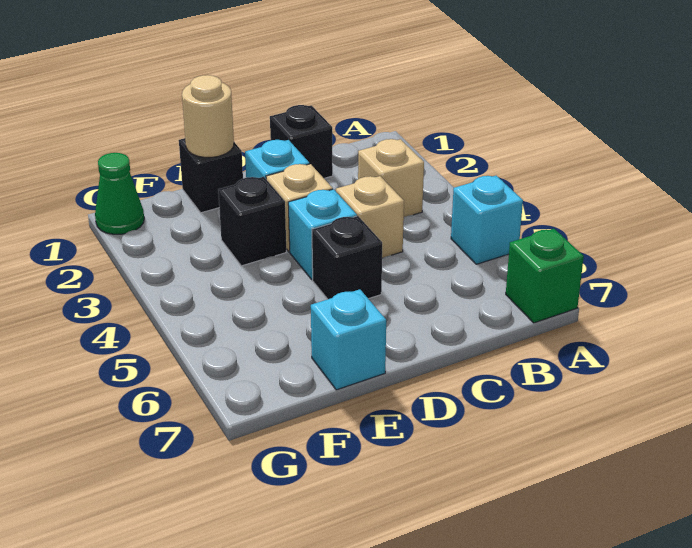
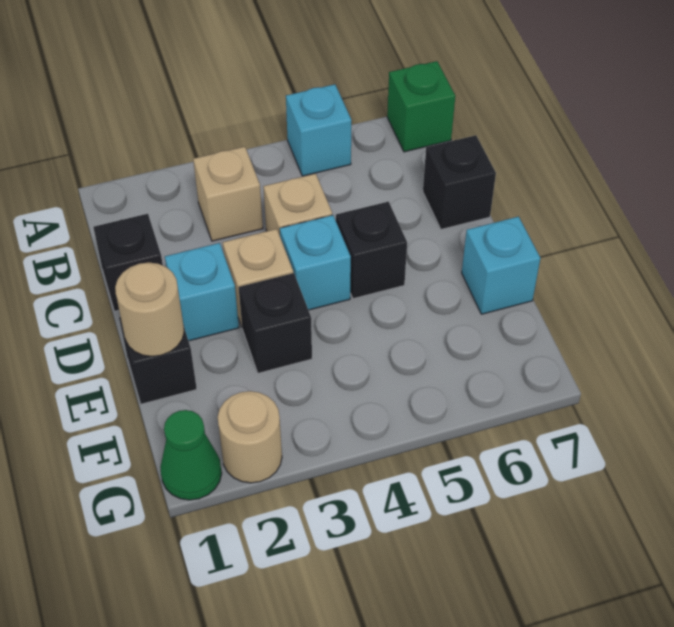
none -> black brick C7 level 1
none -> tan round brick G2 level 1

